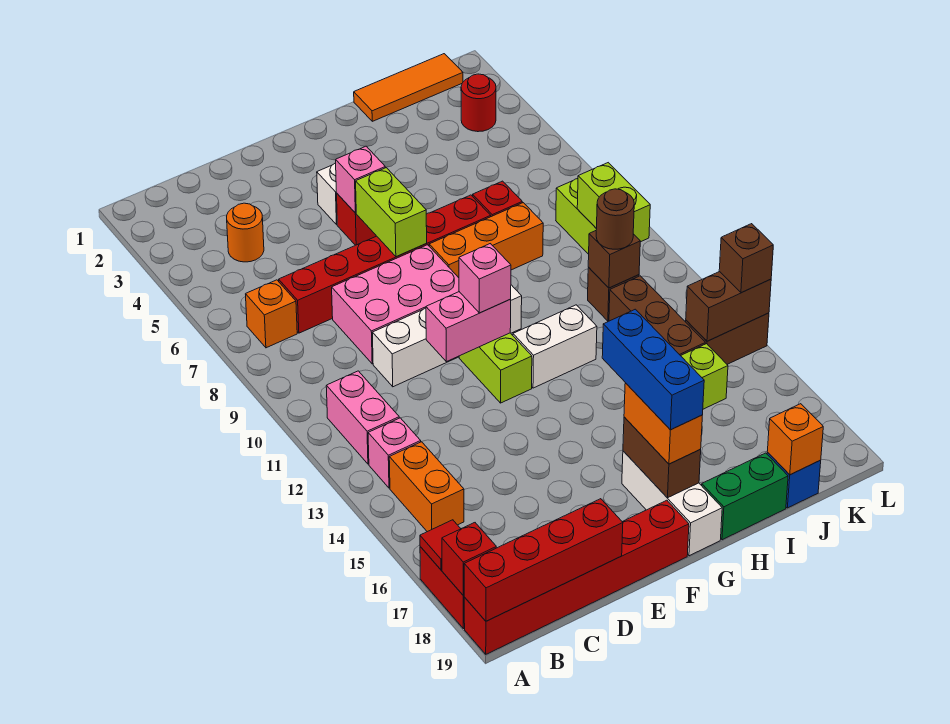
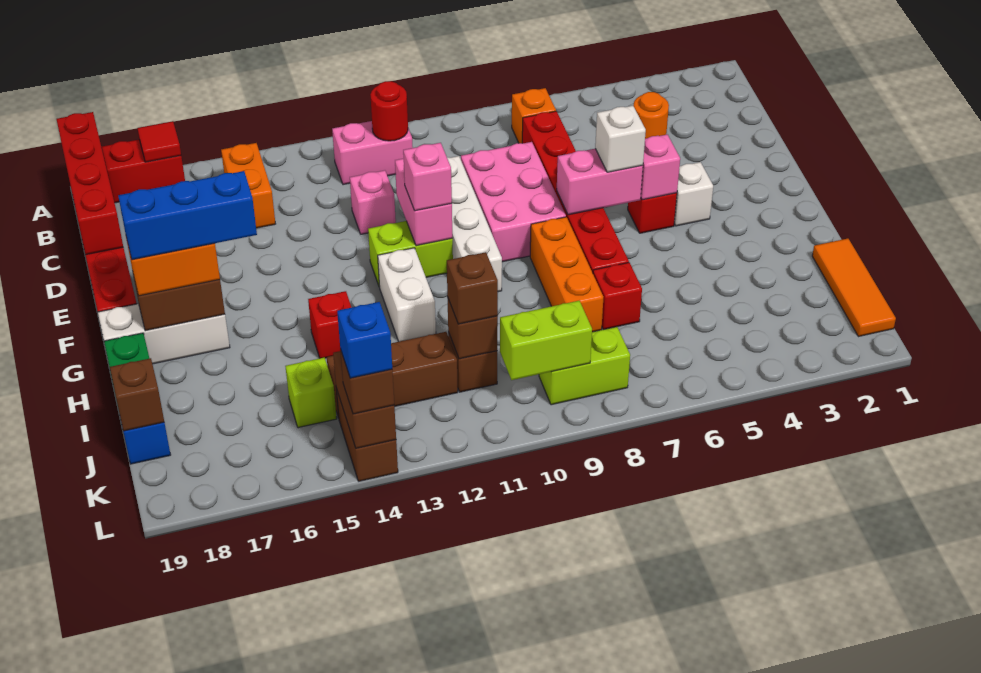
red brick A18 level 2 -> red brick H14 level 1
pink brick B13 level 1 -> pink brick D12 level 1
orange brick B14:B15 level 1 -> orange brick B15:C15 level 1
lime brick F6:F7 level 2 -> pink brick F6:F7 level 2
none -> white brick F6 level 3
brown round brick J11 level 3 -> brown brick J11 level 3
orange brick J19 level 2 -> brown brick J19 level 2
red round brick K3 level 1 -> red round brick B11 level 2
none -> blue brick L14 level 4

